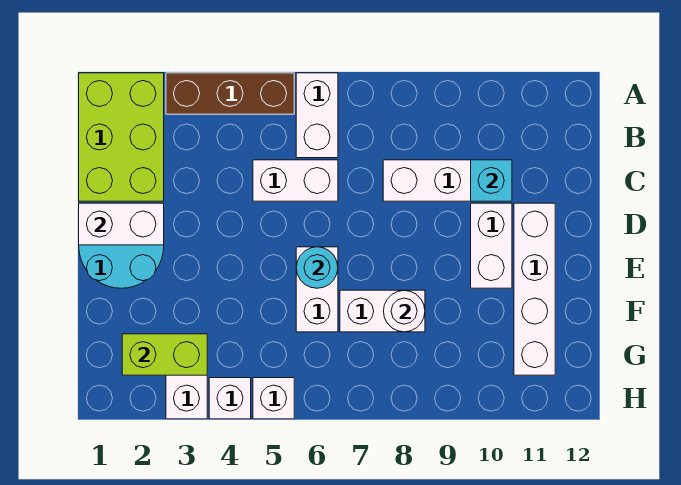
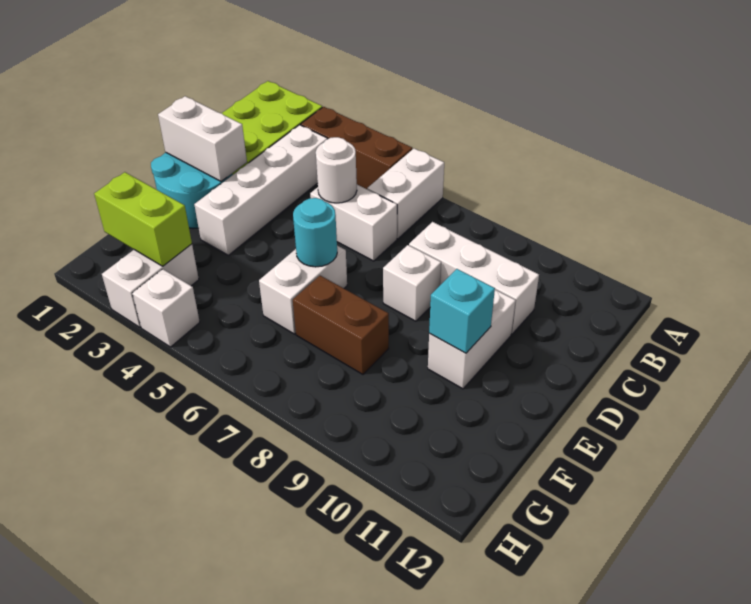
cyan brick C10 level 2 -> cyan brick E10 level 2
white brick D11:G11 level 1 -> white brick B3:E3 level 1
white brick F7:F8 level 1 -> brown brick F7:F8 level 1
white round brick F8 level 2 -> white round brick C5 level 2
white brick H5 level 1 -> white brick D8 level 1

